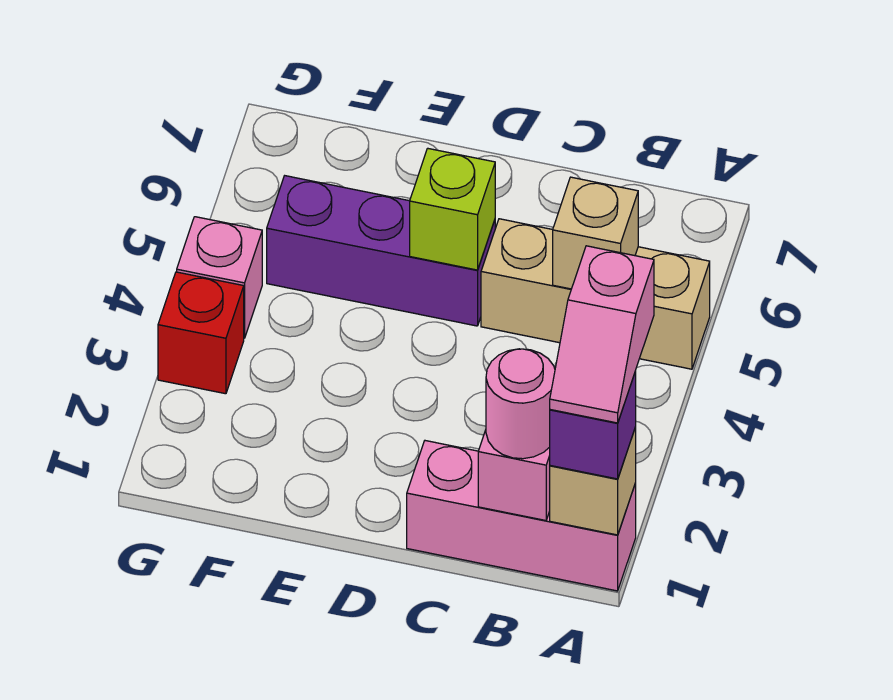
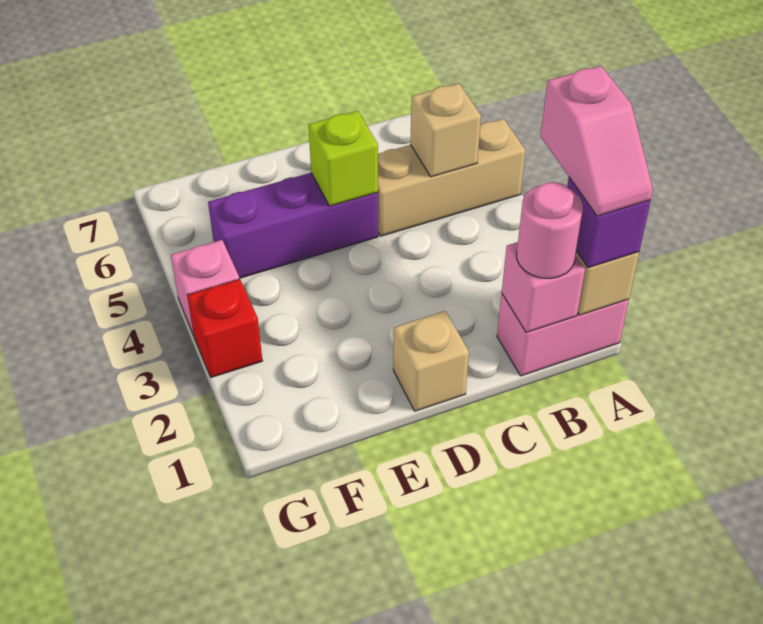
pink brick A1:C1 level 1 -> pink brick A1:B1 level 1
none -> tan brick D1 level 1

